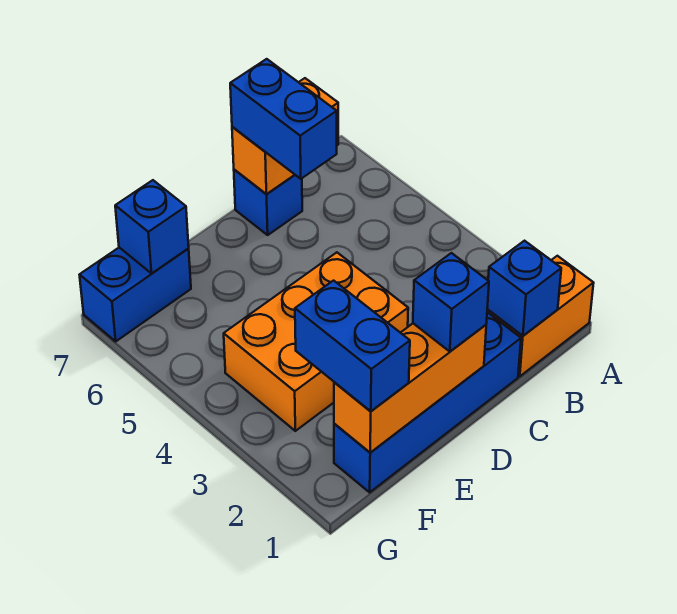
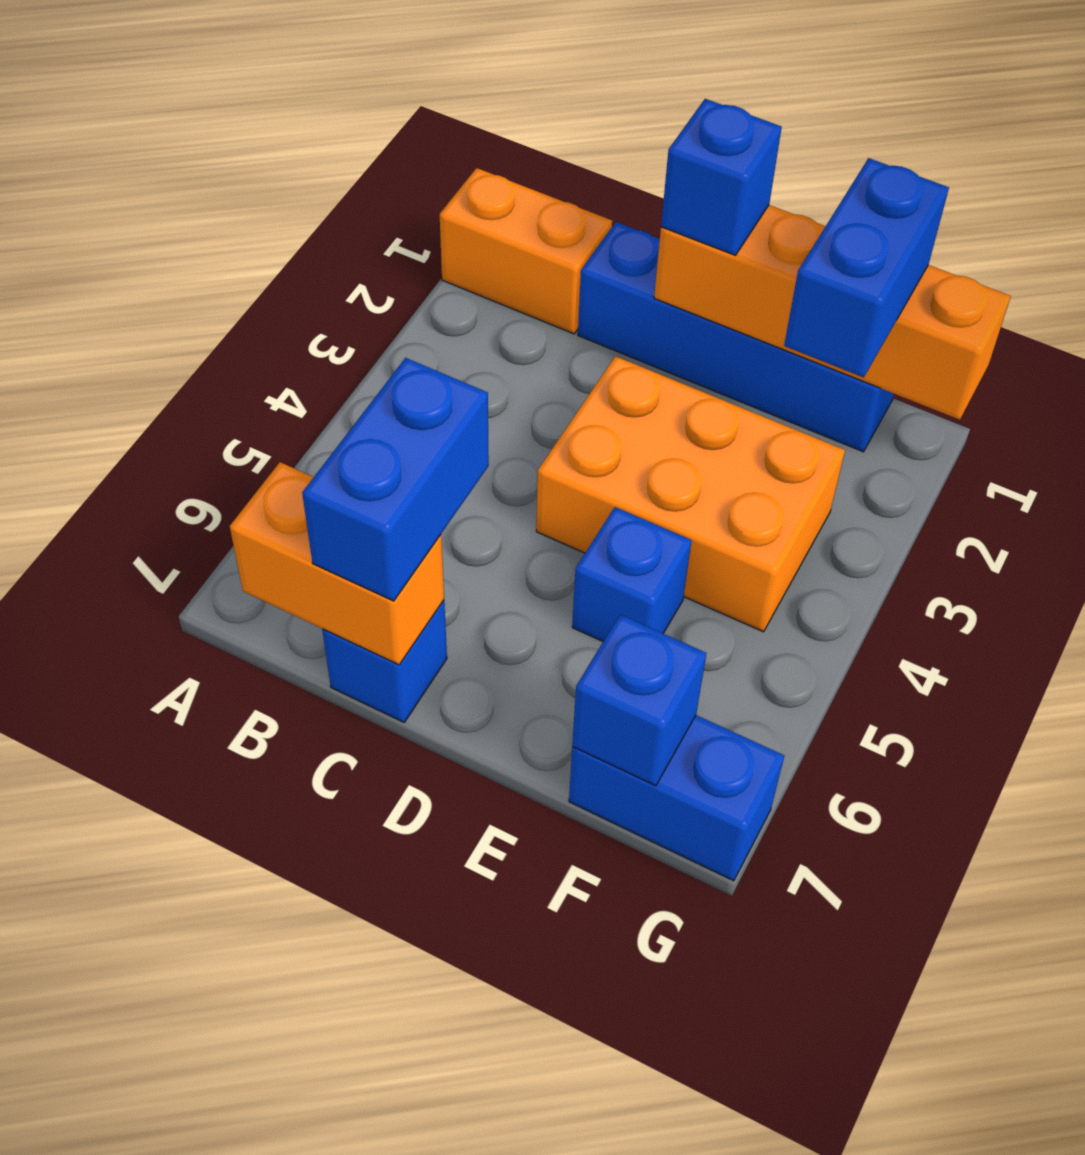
blue brick B1 level 2 -> blue brick E5 level 1
orange brick D1:F1 level 2 -> orange brick D1:G1 level 2

